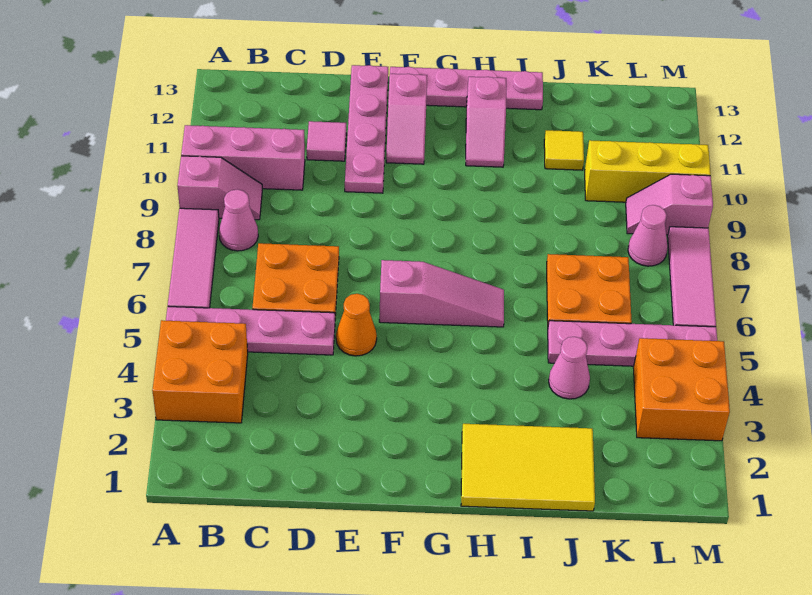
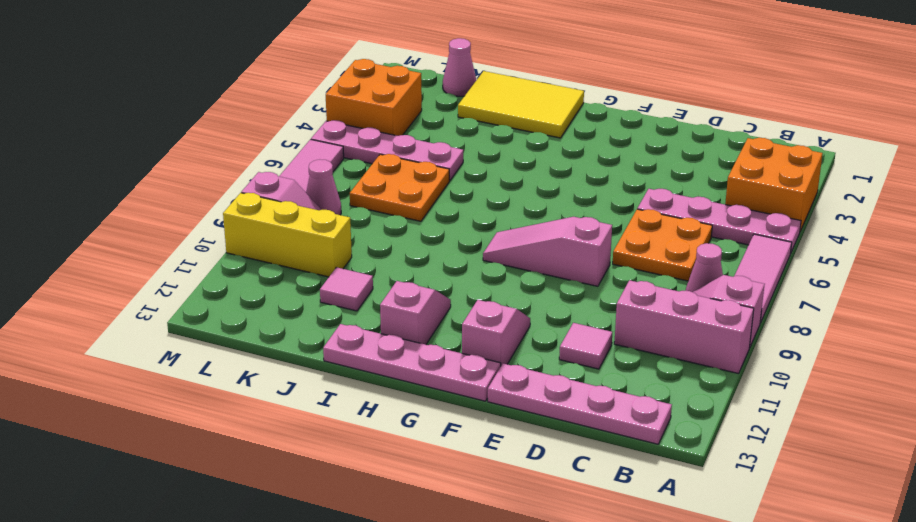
orange cone E5 level 1 -> none
pink plate E10:E13 level 1 -> pink plate B13:E13 level 1
pink slope F6:H6 level 1 top F -> pink slope E8:G8 level 1 top E
pink cone J4 level 1 -> pink cone K1 level 1
yellow tile J11 level 1 -> pink tile J11 level 1

